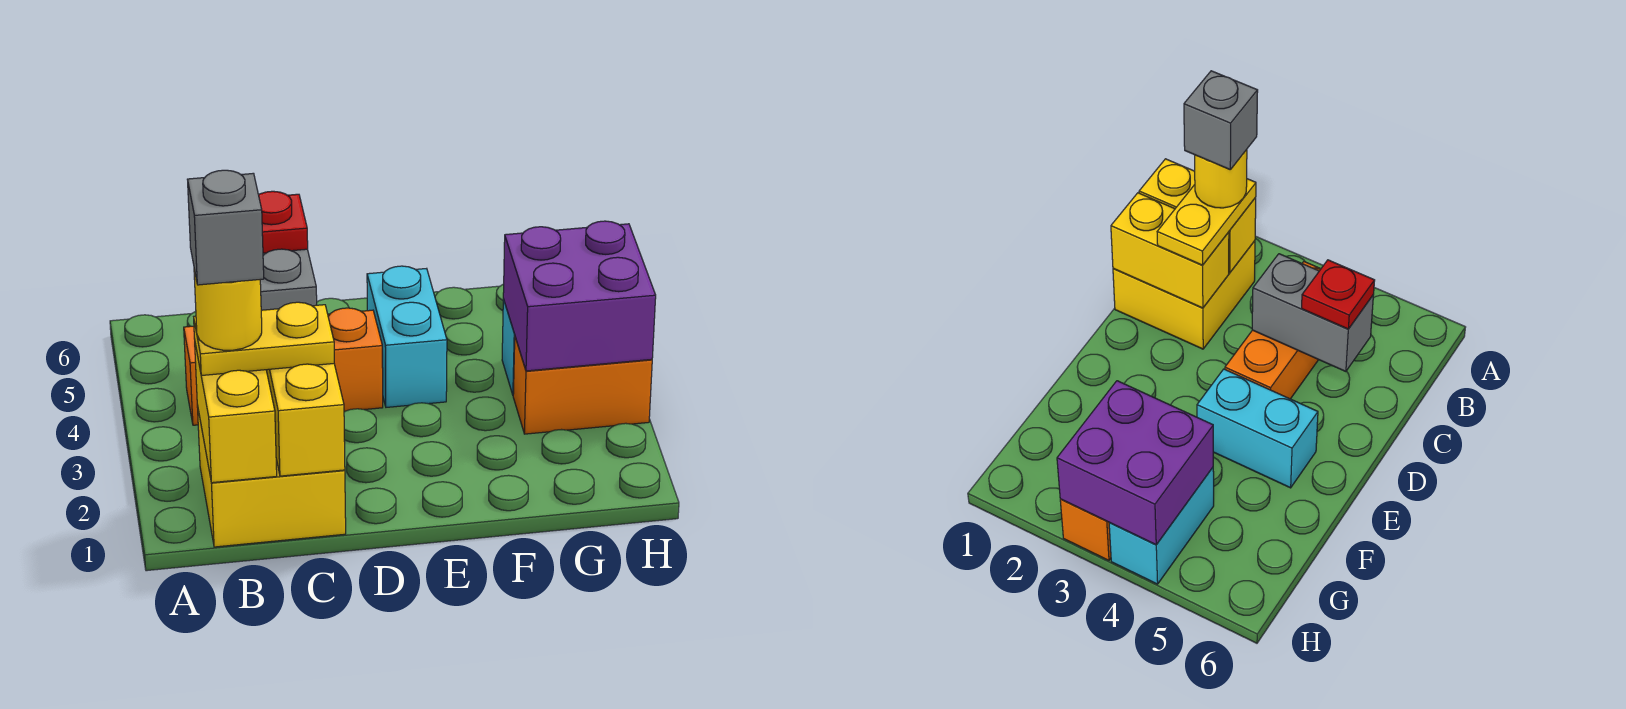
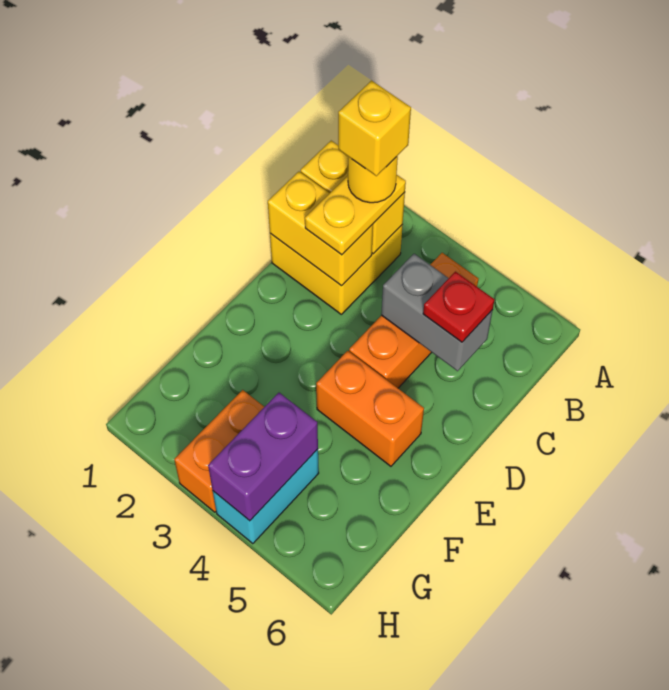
grey brick B2 level 5 -> yellow brick B2 level 5
cyan brick E4:E5 level 1 -> orange brick E4:E5 level 1
purple brick G3:H4 level 2 -> purple brick G4:H4 level 2

